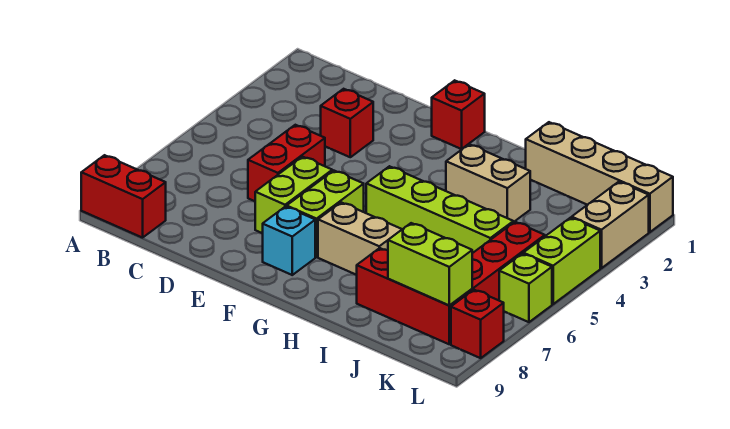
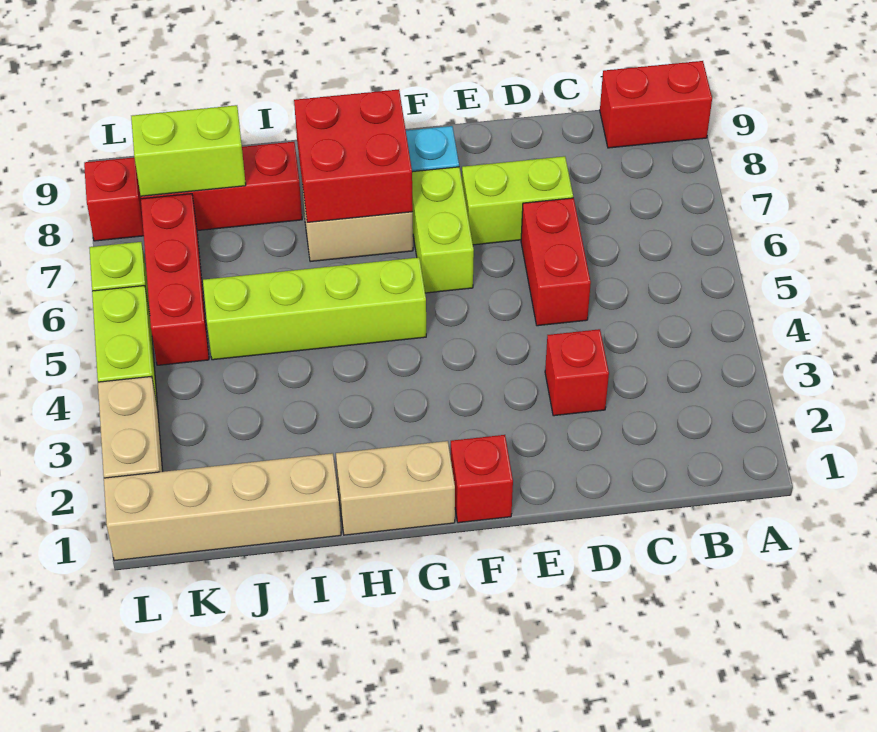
lime brick E6:E7 level 1 -> lime brick D7:E7 level 1
none -> red brick G7:H8 level 2
tan brick H3:I3 level 1 -> tan brick G1:H1 level 1

